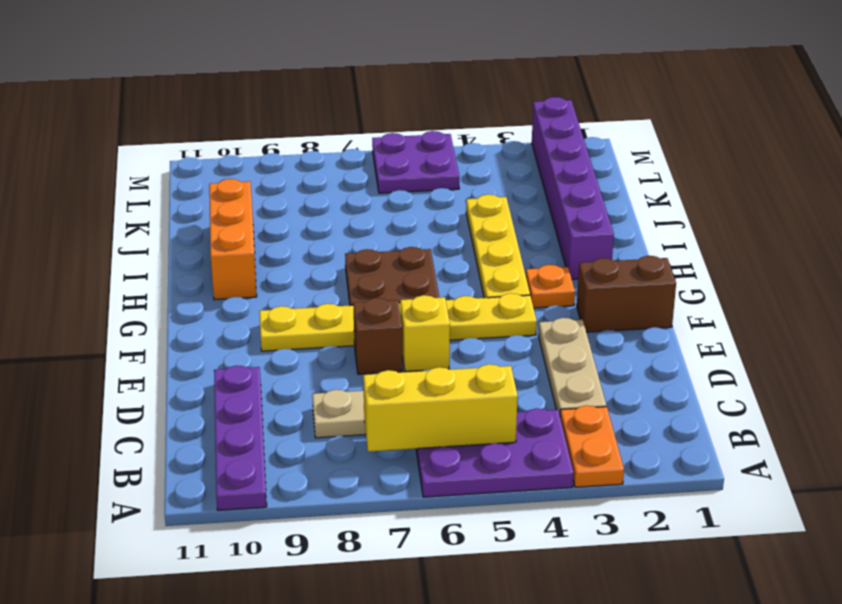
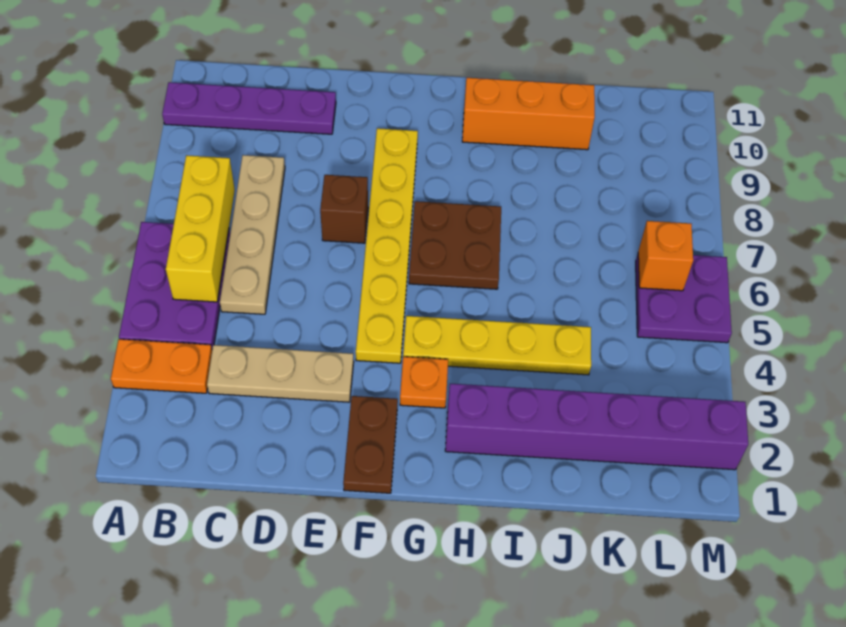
yellow brick E6 level 1 -> none
brown brick F1:F2 level 1 -> brown plate F1:F2 level 1
none -> orange brick L6 level 2

